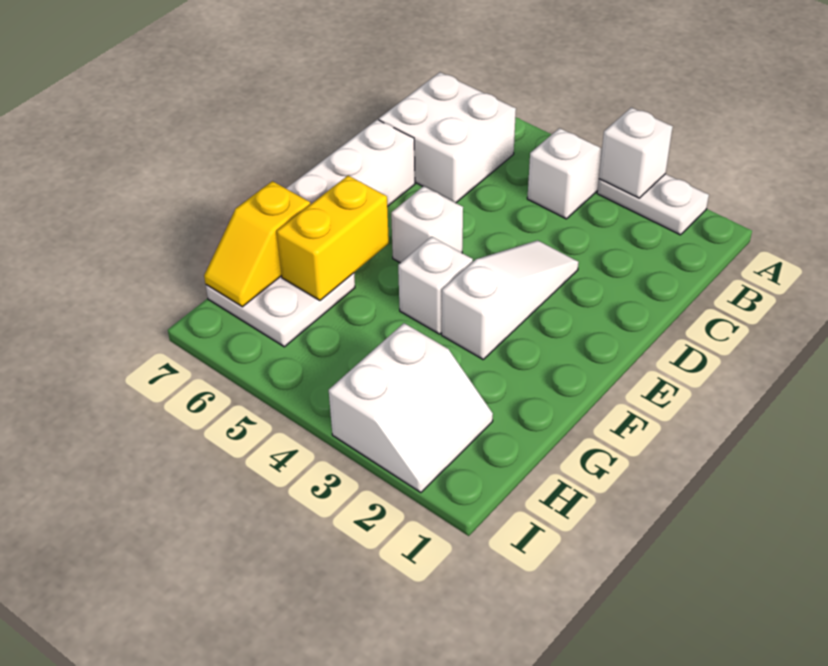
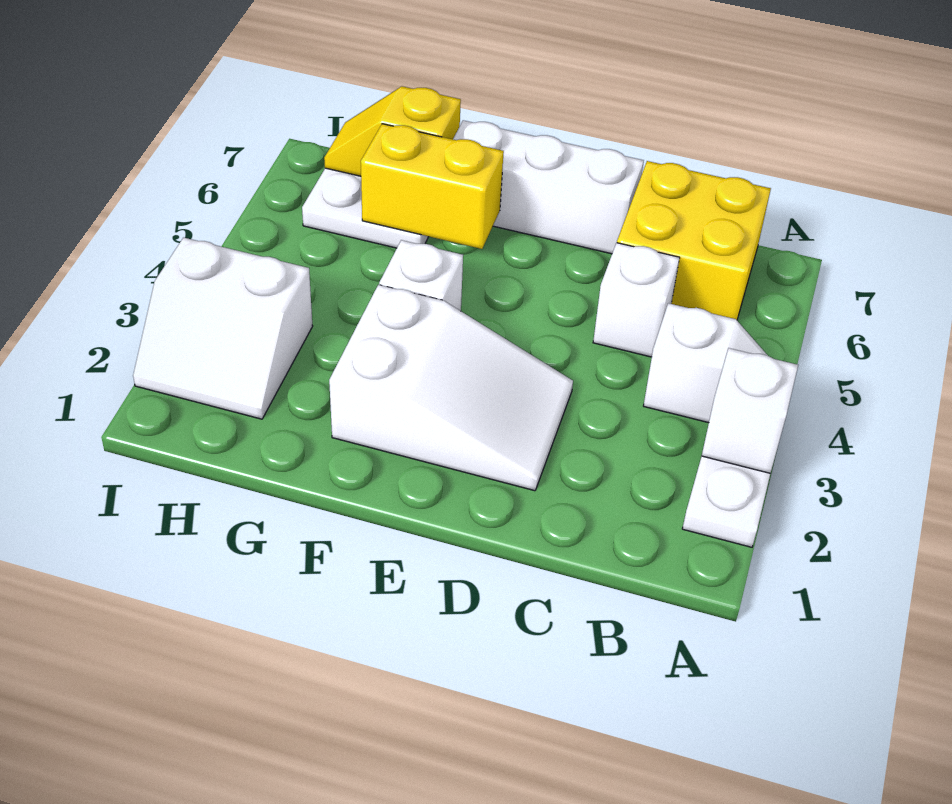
white brick B6:C7 level 1 -> yellow brick B6:C7 level 1
white slope D3:F3 level 1 top F -> white slope D2:F3 level 1 top F
white brick E5 level 1 -> white brick C5 level 1

